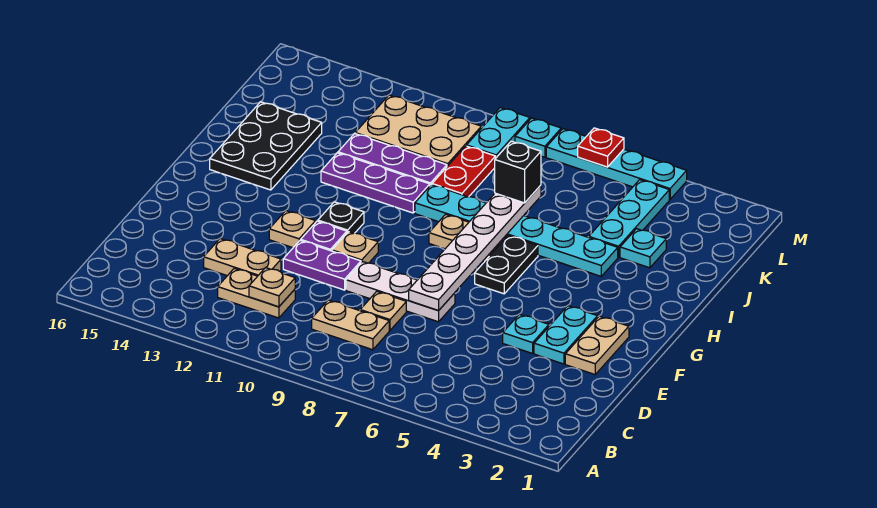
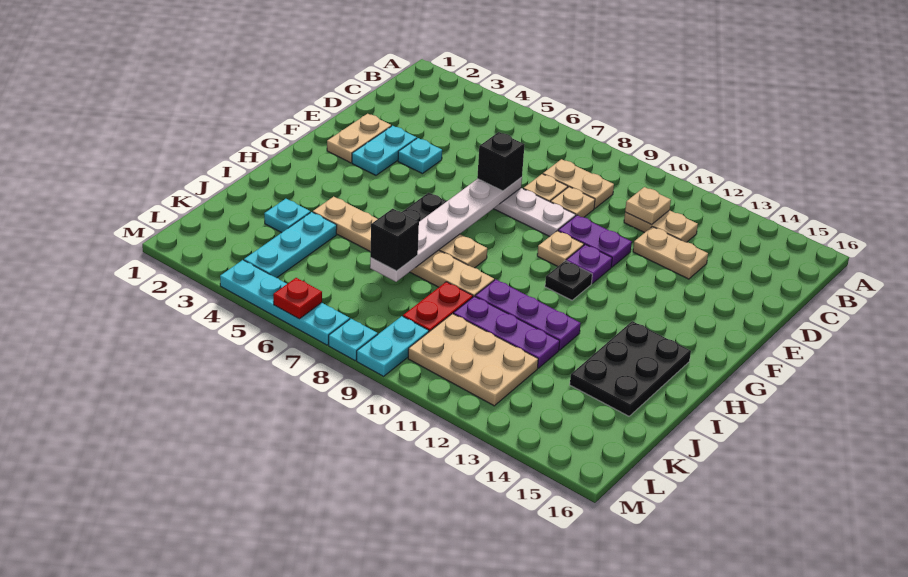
none -> black brick E7 level 3
tan plate F12 level 1 -> tan plate D9 level 1
cyan plate I4:I9 level 1 -> tan plate I4:I9 level 1

